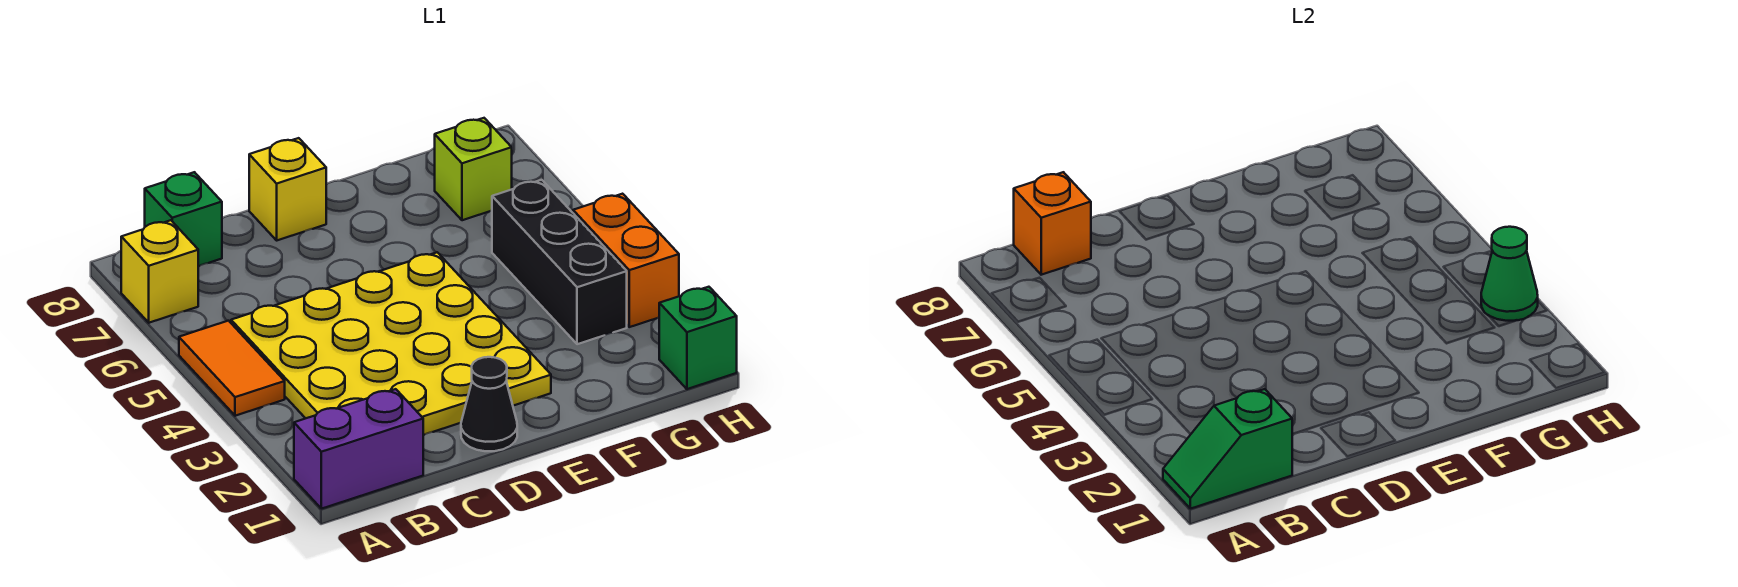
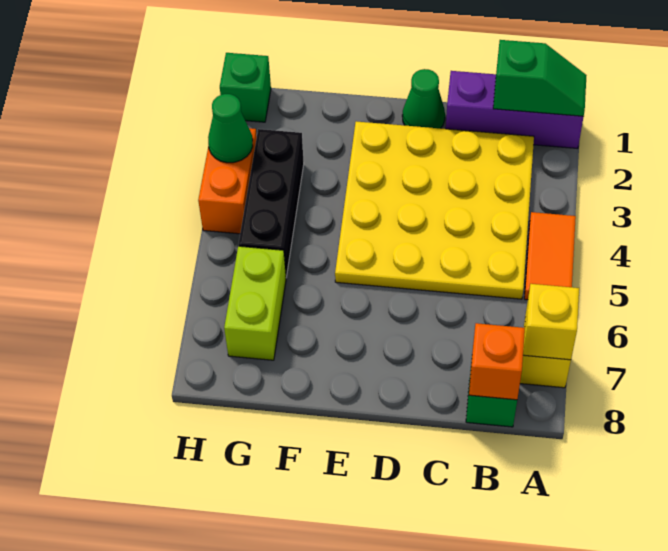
purple brick A1:B1 level 1 -> purple brick A1:C1 level 1
black cone D1 level 1 -> green cone D1 level 1
yellow brick D8 level 1 -> yellow brick A7 level 2
lime brick G7 level 1 -> lime brick G6:G7 level 1

